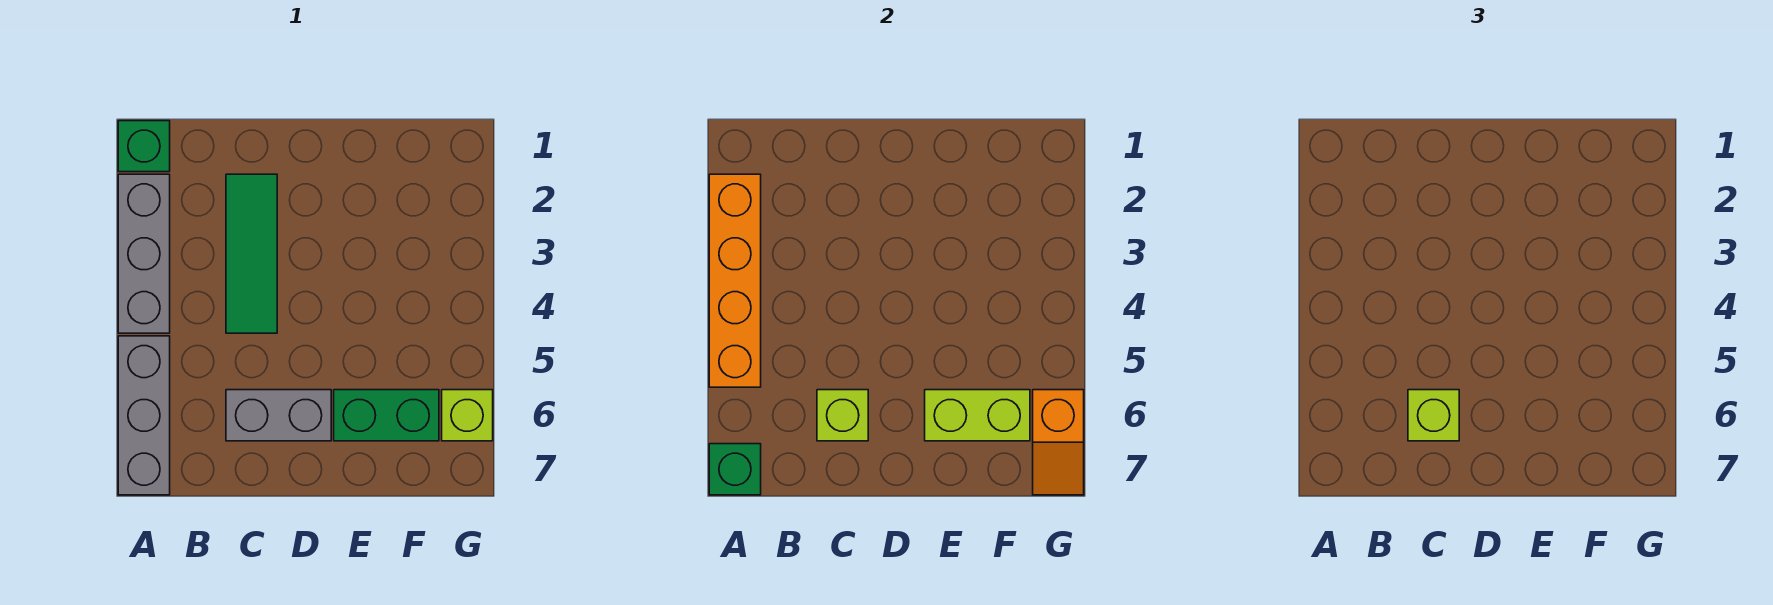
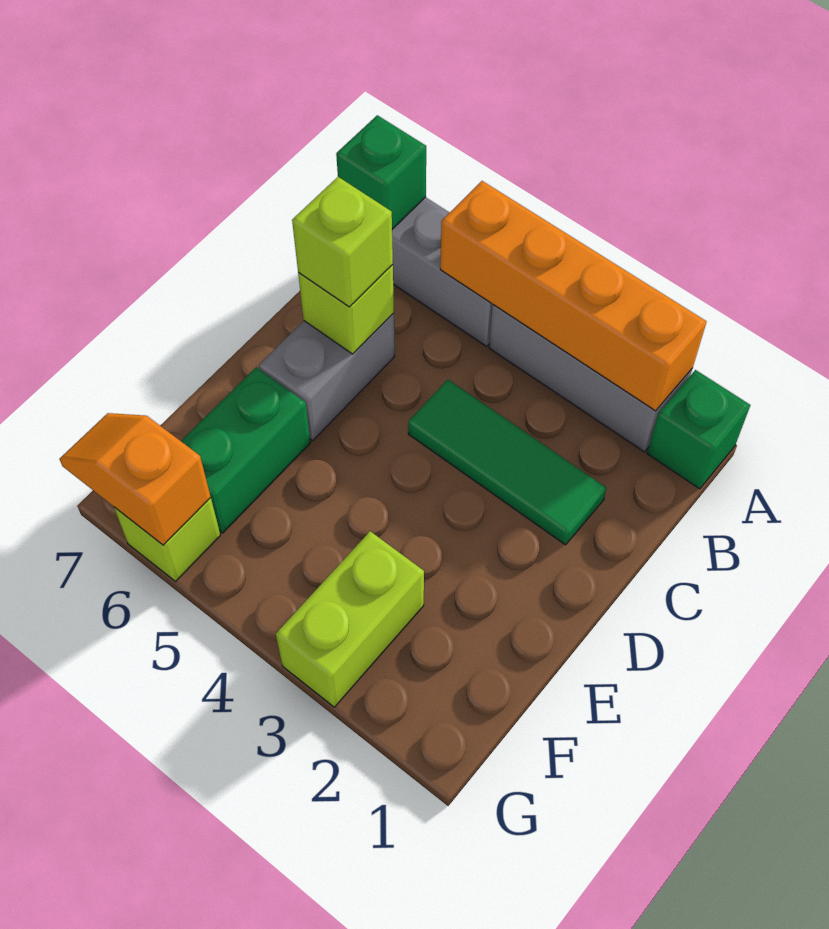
lime brick E6:F6 level 2 -> lime brick F3:G3 level 1

